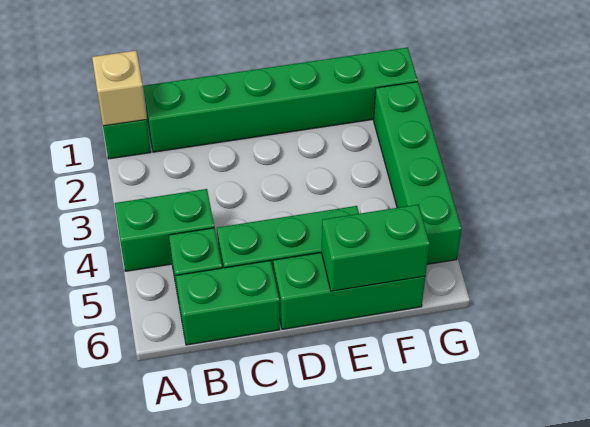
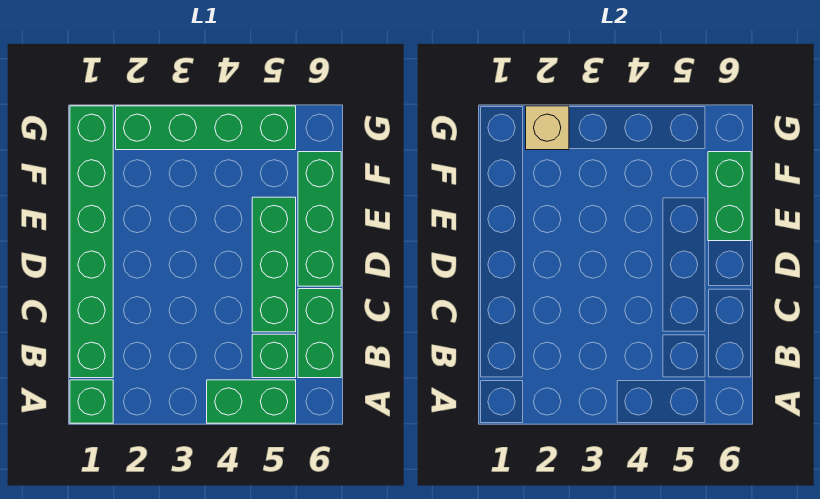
tan brick A1 level 2 -> tan brick G2 level 2
green brick A4:B4 level 1 -> green brick A4:A5 level 1

